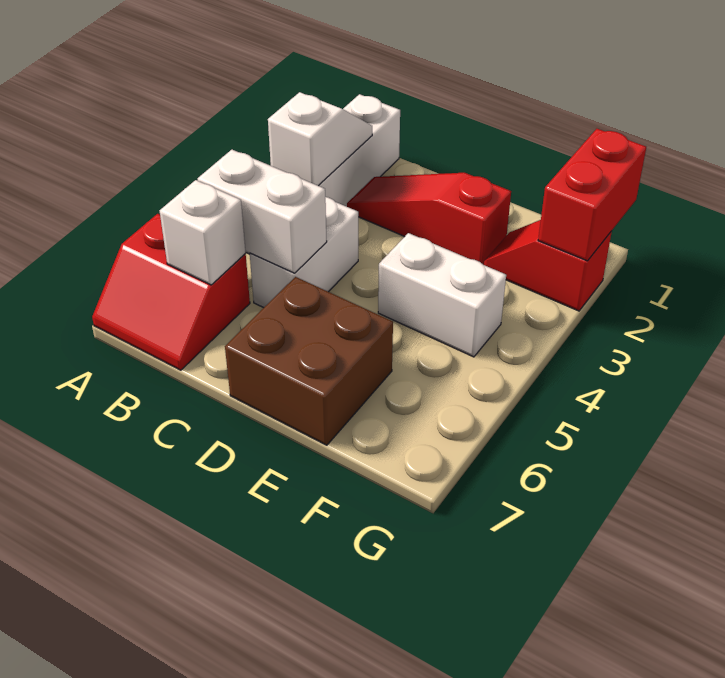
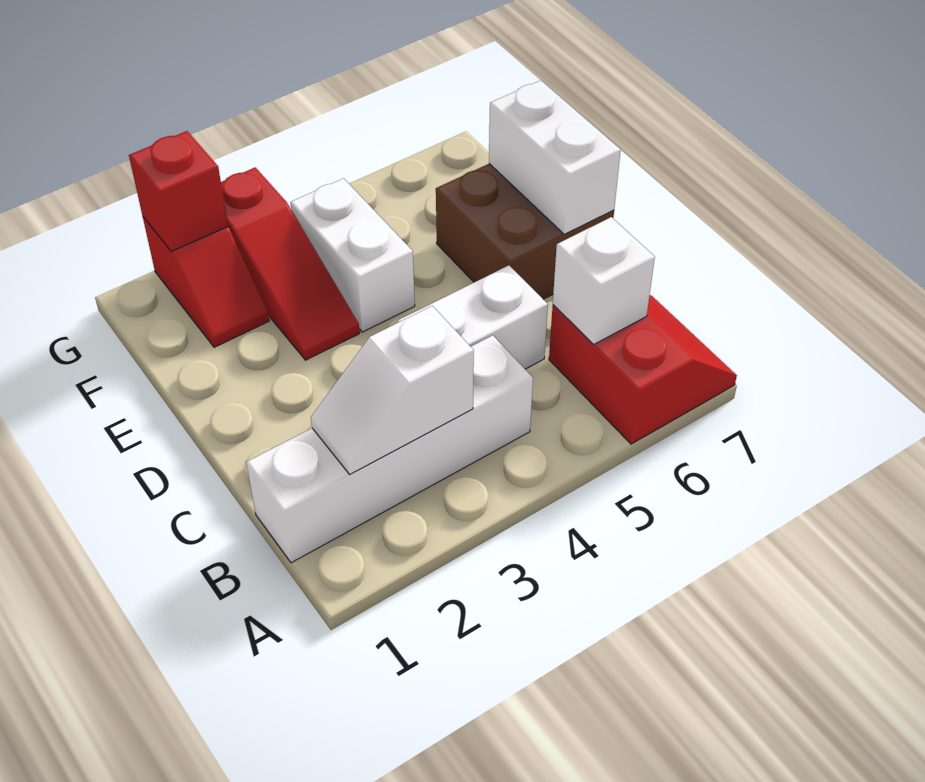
white brick B5:C5 level 2 -> white brick D7:E7 level 2
red slope C2:E2 level 1 top E -> red slope E3:G3 level 1 top G
red brick G1:G2 level 2 -> red brick G2 level 2

